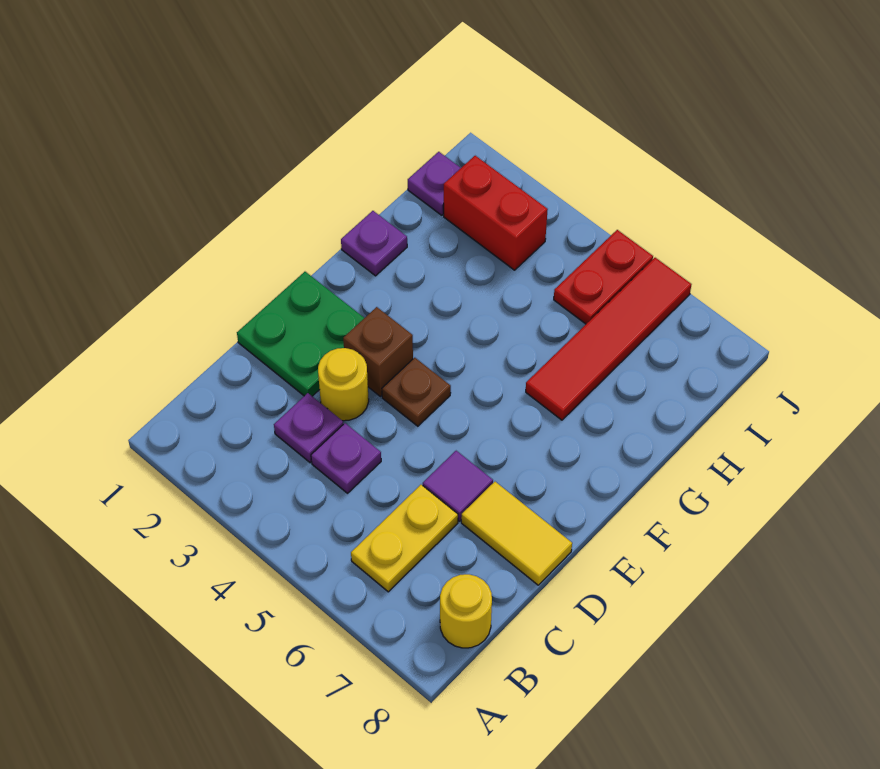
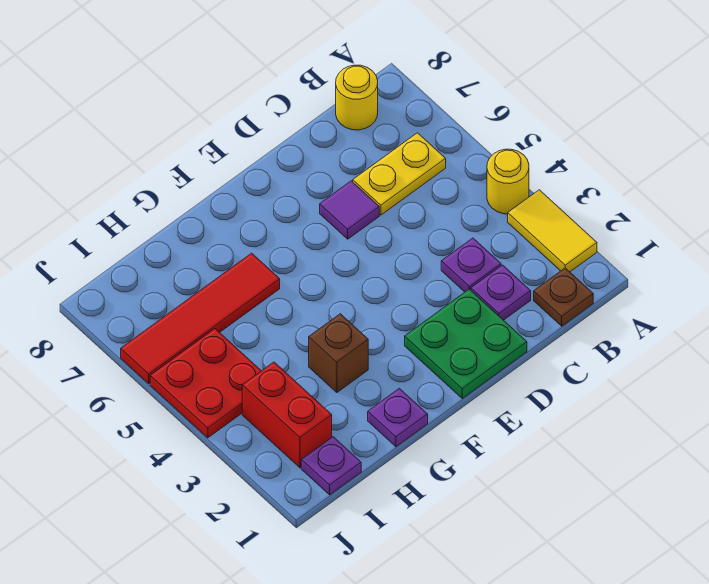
purple plate C4 level 1 -> purple plate C2 level 1
yellow round brick D3 level 1 -> yellow round brick A4 level 1
yellow tile D7:D8 level 1 -> yellow tile A2:A3 level 1
brown brick E3 level 1 -> brown brick G3 level 1
brown plate E4 level 1 -> brown plate B1 level 1
red plate I5:J5 level 1 -> red plate I4:J5 level 1

